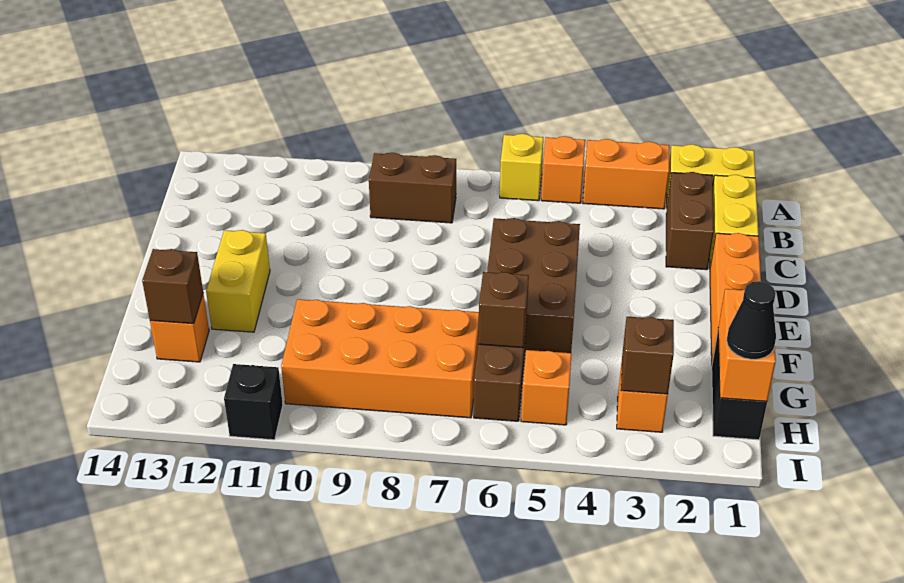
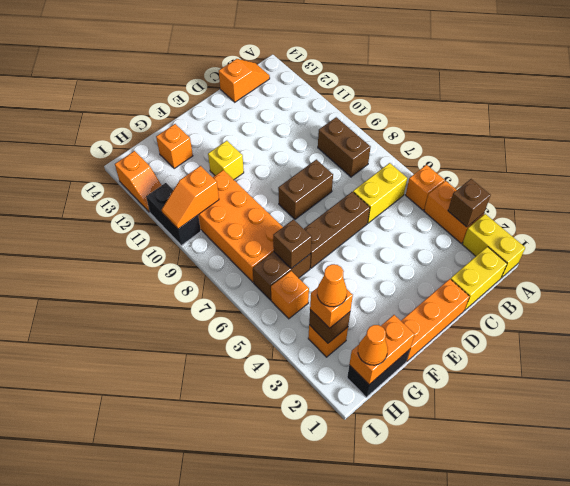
yellow brick A6 level 1 -> yellow brick F11 level 1
brown brick B2:C2 level 1 -> brown brick D8:E8 level 1
none -> orange slope B14:C14 level 1 top C
brown brick D5:F6 level 1 -> brown brick D6:F6 level 1
yellow brick E12:F12 level 1 -> yellow brick B6:C6 level 1
brown brick G13 level 2 -> brown brick A3 level 2
black cone H1 level 3 -> orange cone H1 level 3
none -> orange brick H3 level 3
none -> orange cone H3 level 4
none -> orange slope H10:I10 level 2 top H
black brick I11 level 1 -> black brick I10:I11 level 1
none -> orange slope I12:I13 level 1 top 13

